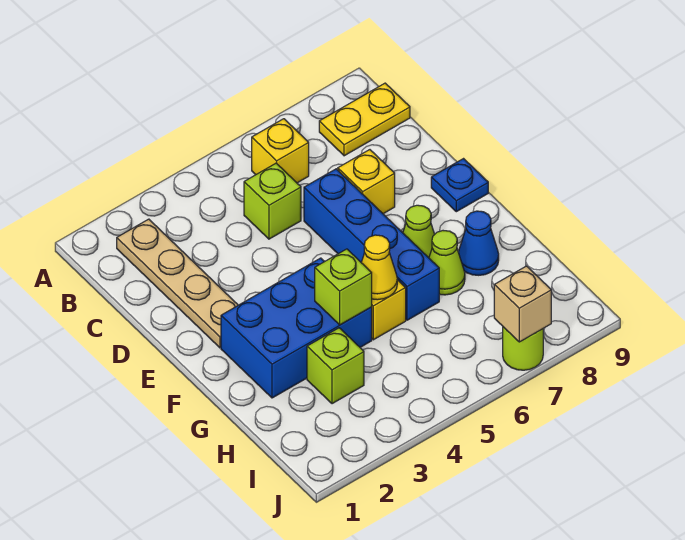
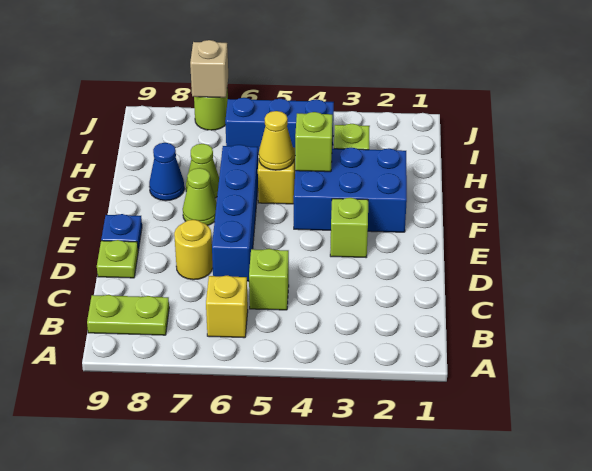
tan plate B2:E2 level 1 -> none
yellow plate B8:B9 level 1 -> lime plate B8:B9 level 1
yellow brick D7 level 1 -> yellow round brick D7 level 1
none -> lime plate D9 level 1
none -> lime brick E3 level 1
none -> blue brick I4:I6 level 1

